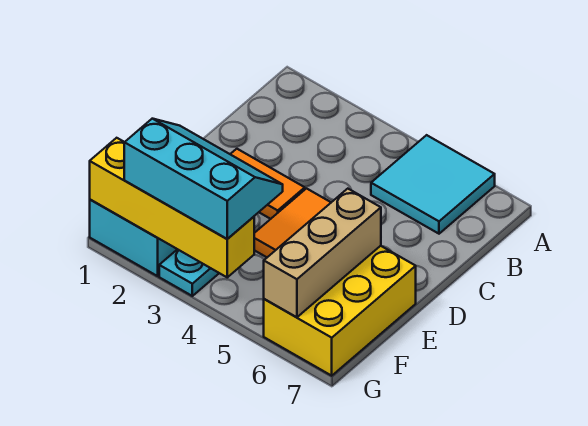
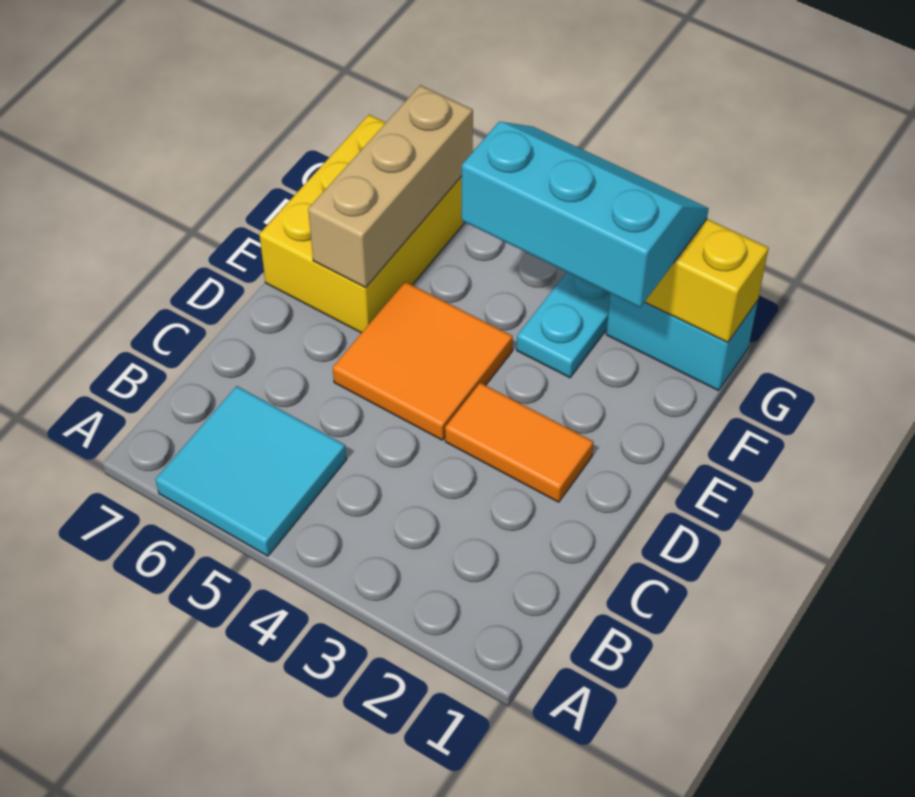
cyan slope F2:G4 level 3 top G -> cyan slope F2:G4 level 3 top F

